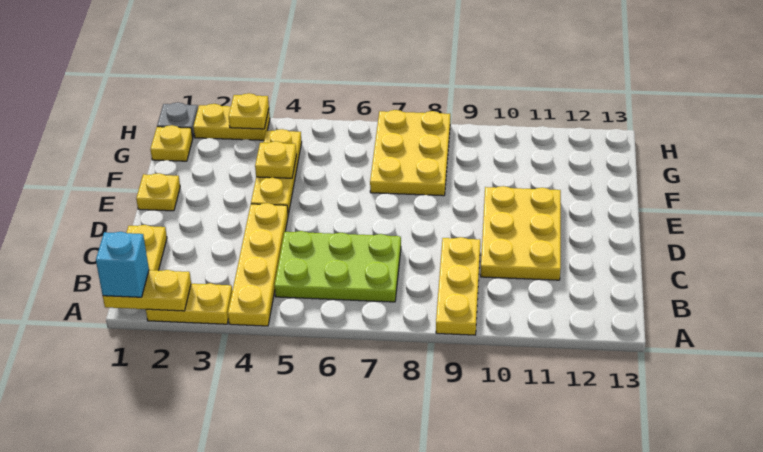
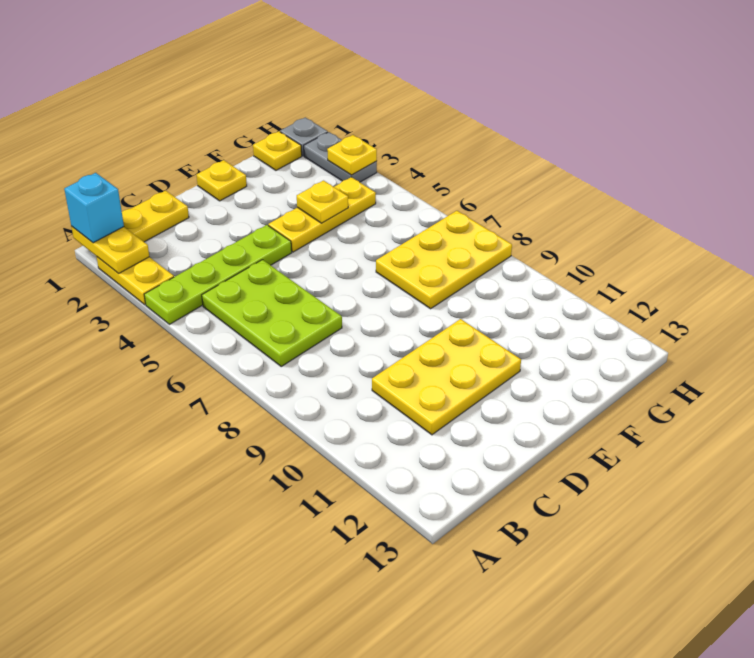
yellow plate A4:D4 level 1 -> lime plate A4:D4 level 1
yellow plate A9:C9 level 1 -> none
yellow plate H2:H3 level 1 -> grey plate H2:H3 level 1

